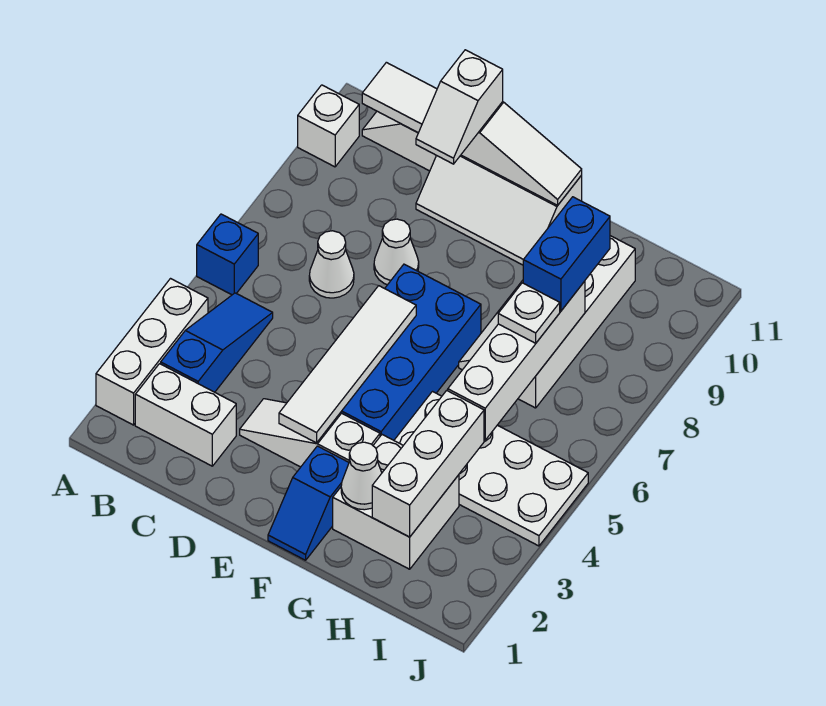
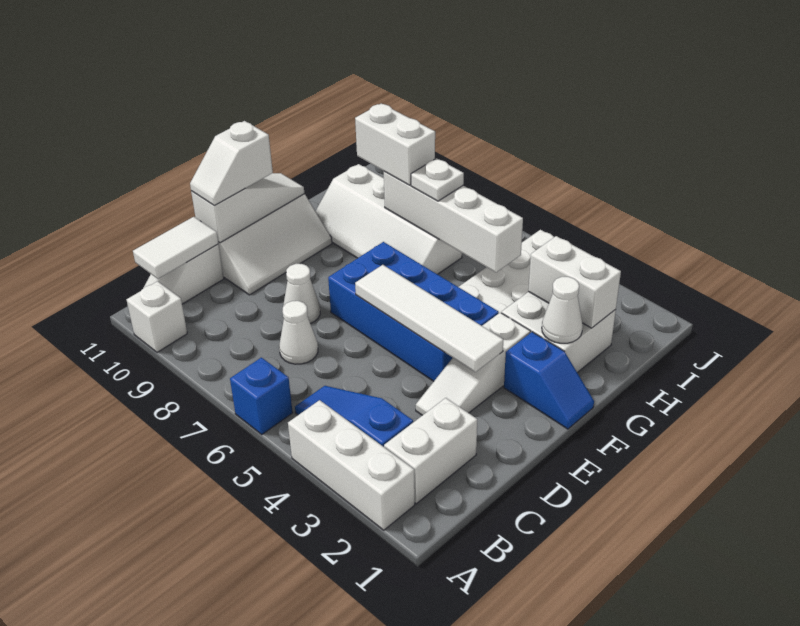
white slope D10:D11 level 3 top 11 -> white slope D11:E11 level 3 top E
white brick H2:H4 level 2 -> white brick H2:H3 level 2
blue brick H8:H9 level 3 -> white brick H8:H9 level 3

